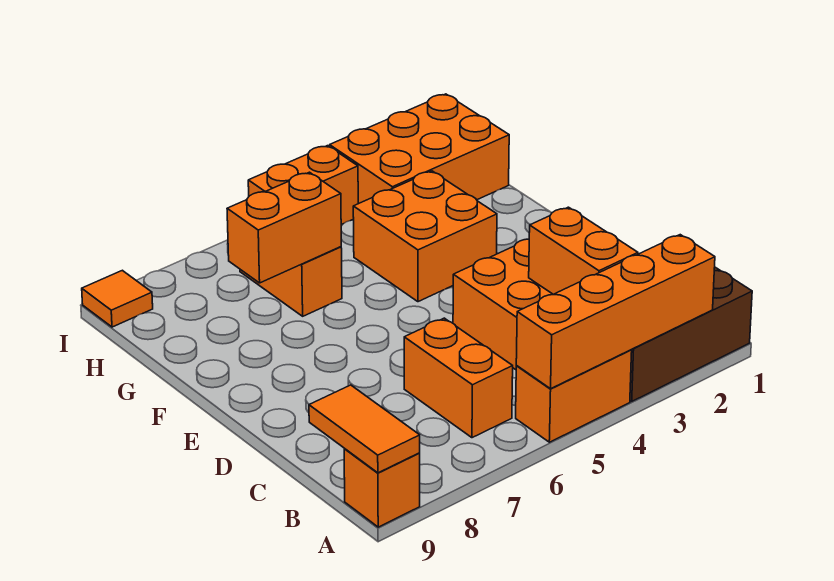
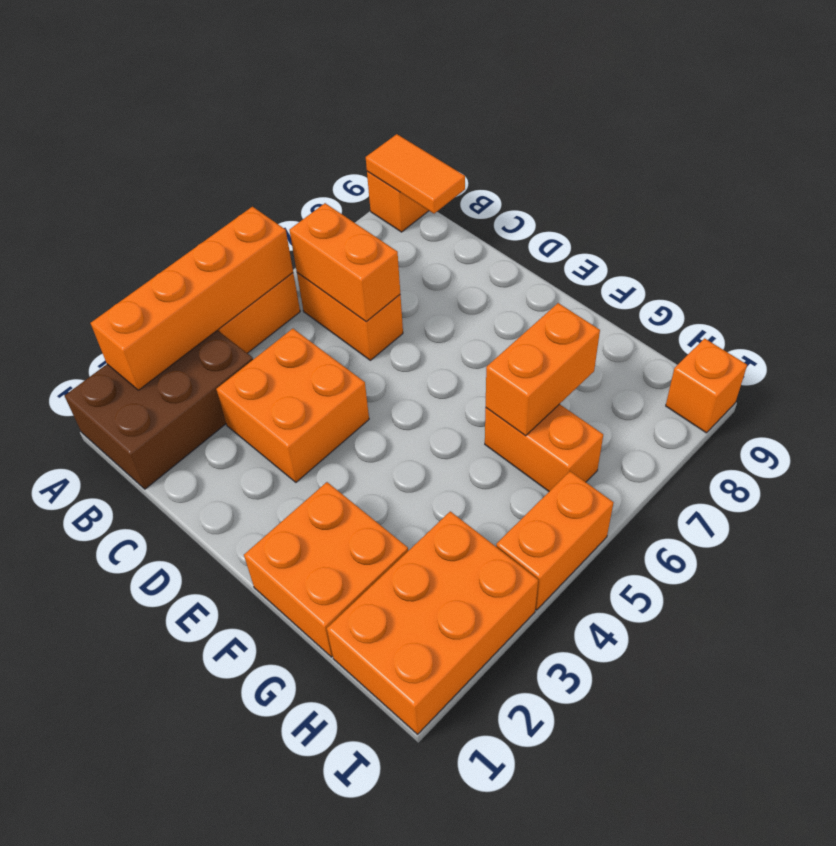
orange brick B3:C3 level 2 -> orange brick B6:C6 level 2
orange brick F3:G4 level 1 -> orange brick F1:G2 level 1
orange tile I9 level 1 -> orange brick I9 level 1

